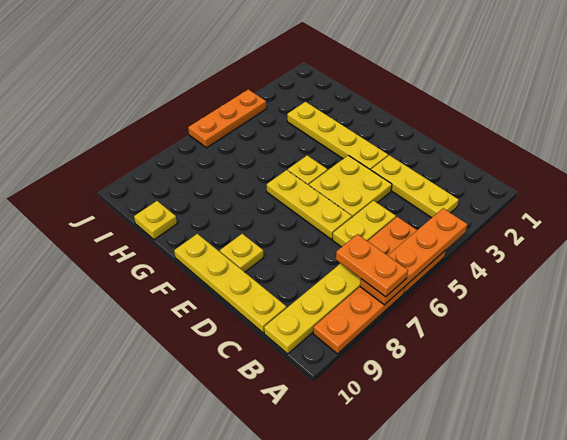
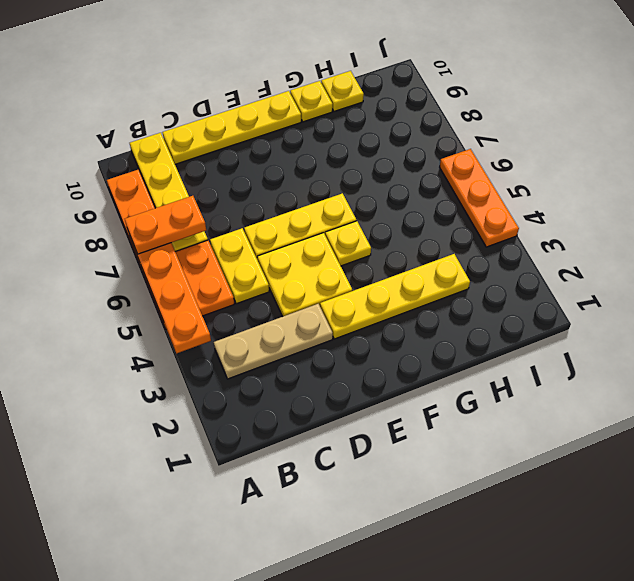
yellow plate B3:D3 level 1 -> tan plate B3:D3 level 1
yellow plate E9 level 1 -> yellow plate G10 level 1

